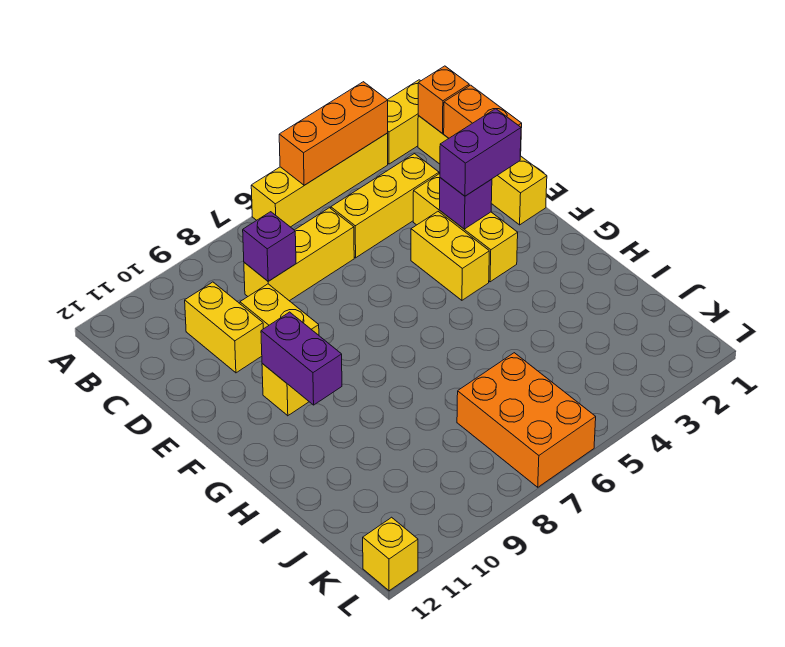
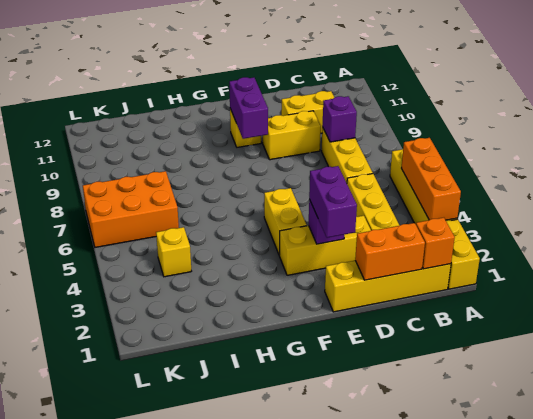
yellow brick E4:F4 level 1 -> yellow brick F4:F5 level 1
purple brick F10:G10 level 2 -> purple brick F9:F10 level 2
yellow brick L12 level 1 -> yellow brick J4 level 1

